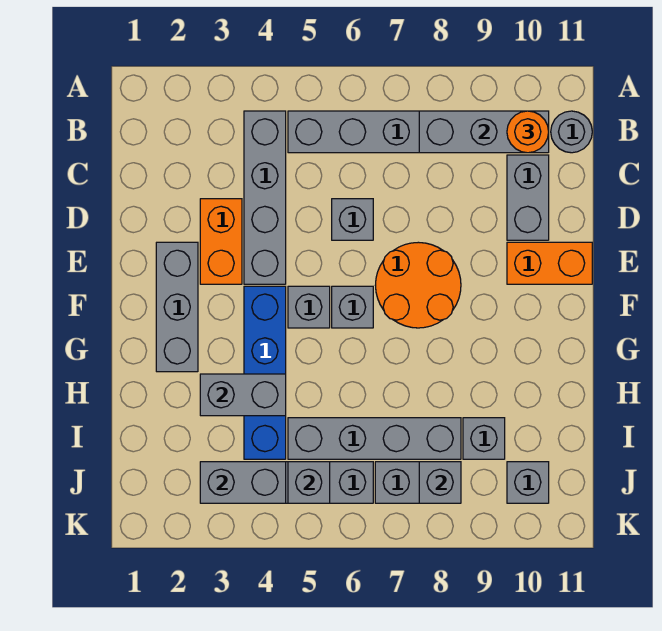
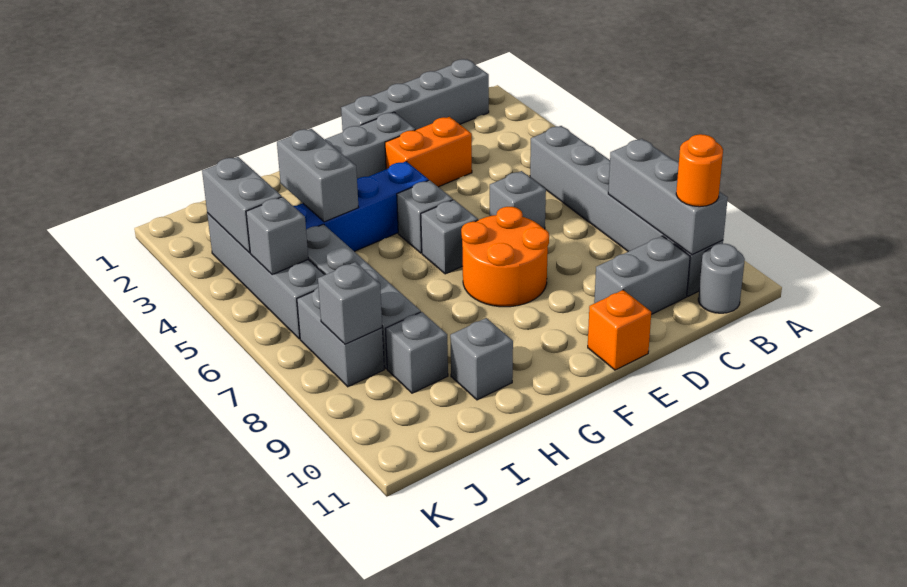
grey brick B4:E4 level 1 -> grey brick B1:E1 level 1
orange brick E10:E11 level 1 -> orange brick E11 level 1
grey brick J10 level 1 -> grey brick H10 level 1

